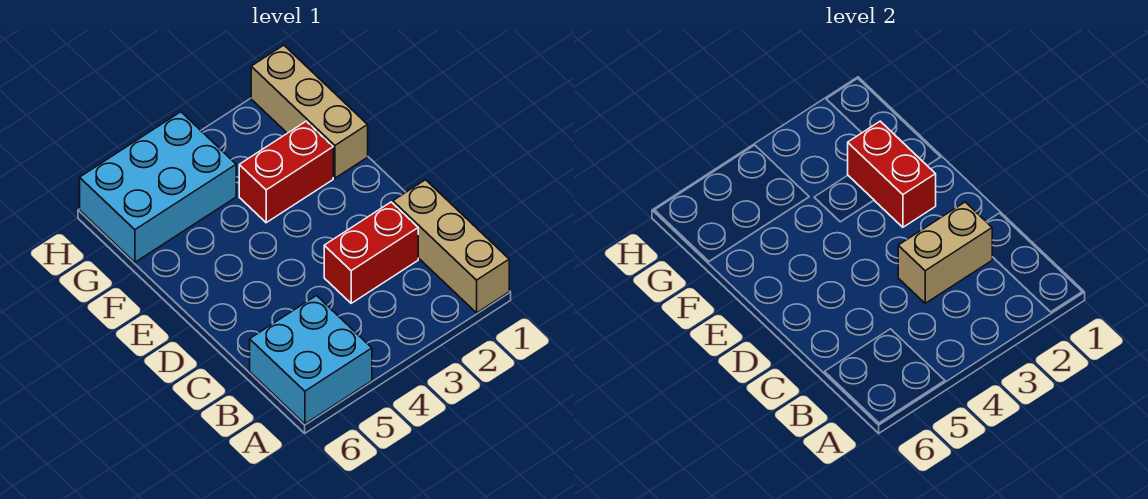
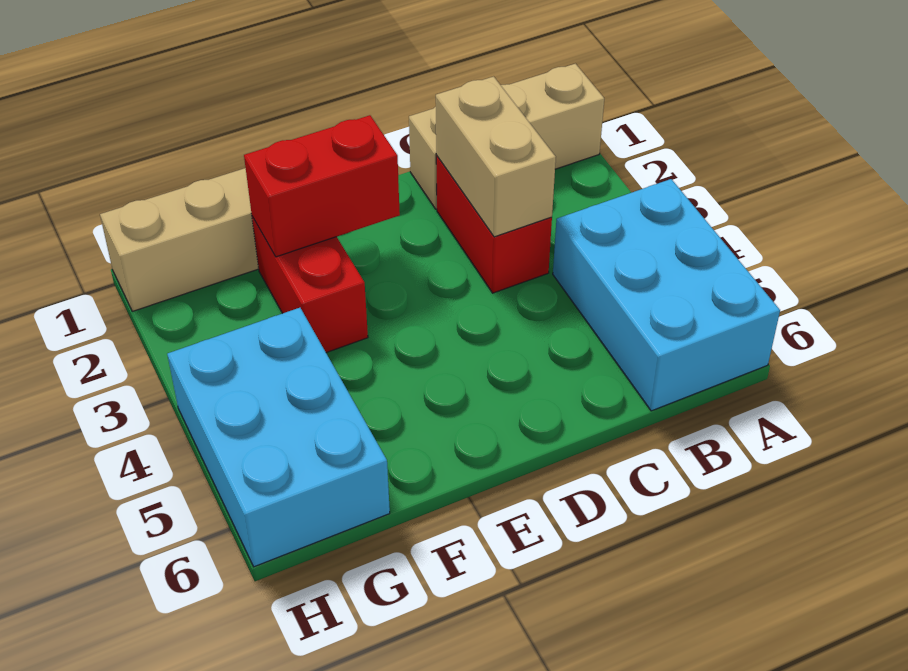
cyan brick A5:B6 level 1 -> cyan brick A4:B6 level 1

